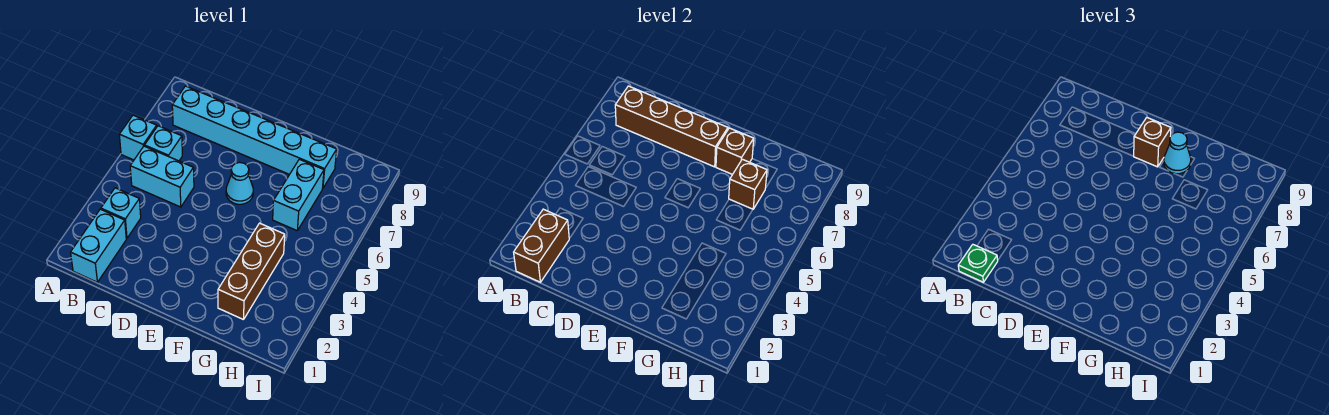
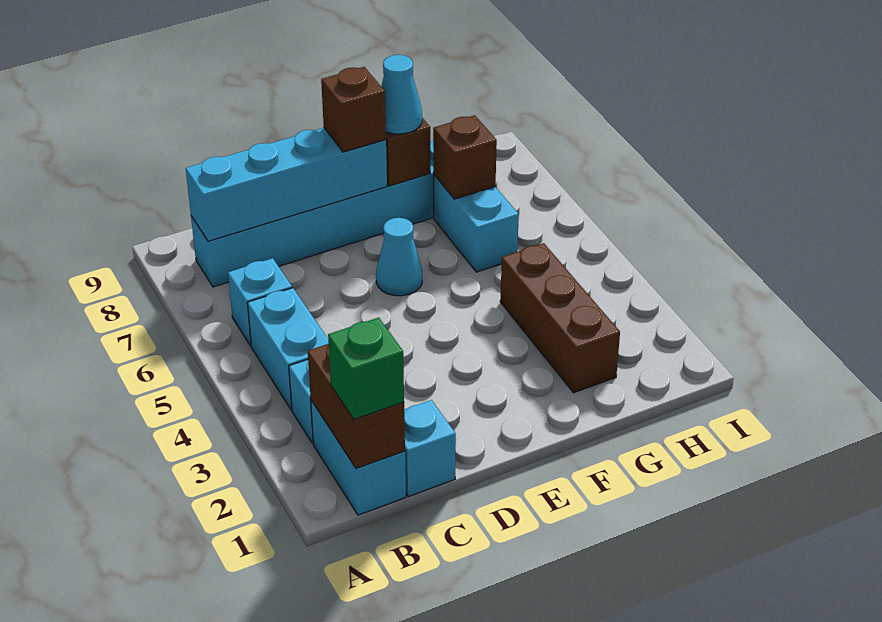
cyan brick A6 level 1 -> cyan brick C1 level 1
green plate B1 level 3 -> green brick B1 level 3
cyan brick B5:C5 level 1 -> cyan brick B4:B5 level 1
brown brick B8:E8 level 2 -> cyan brick B8:E8 level 2

